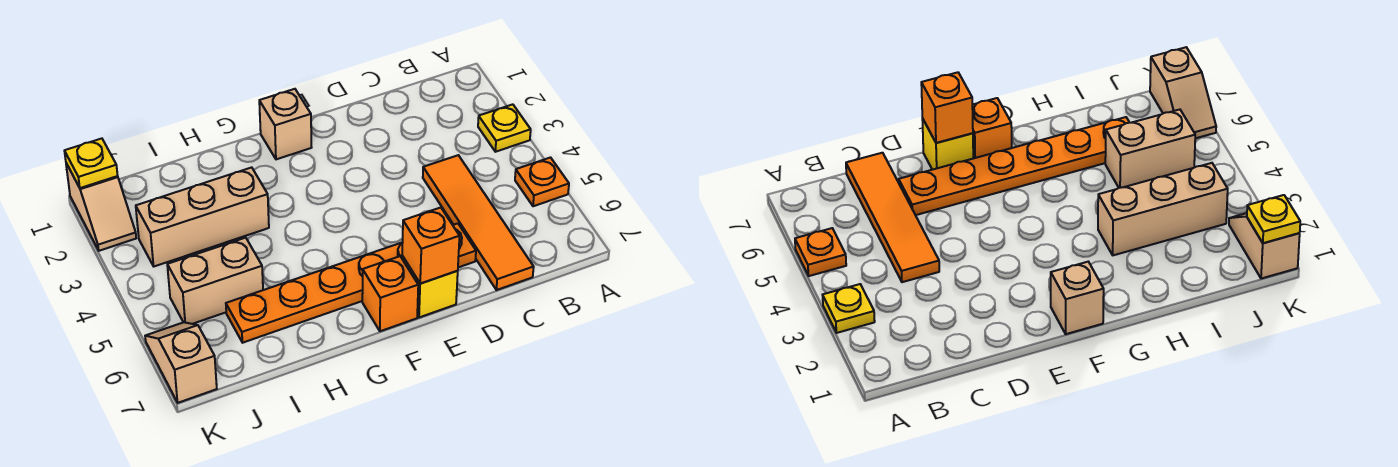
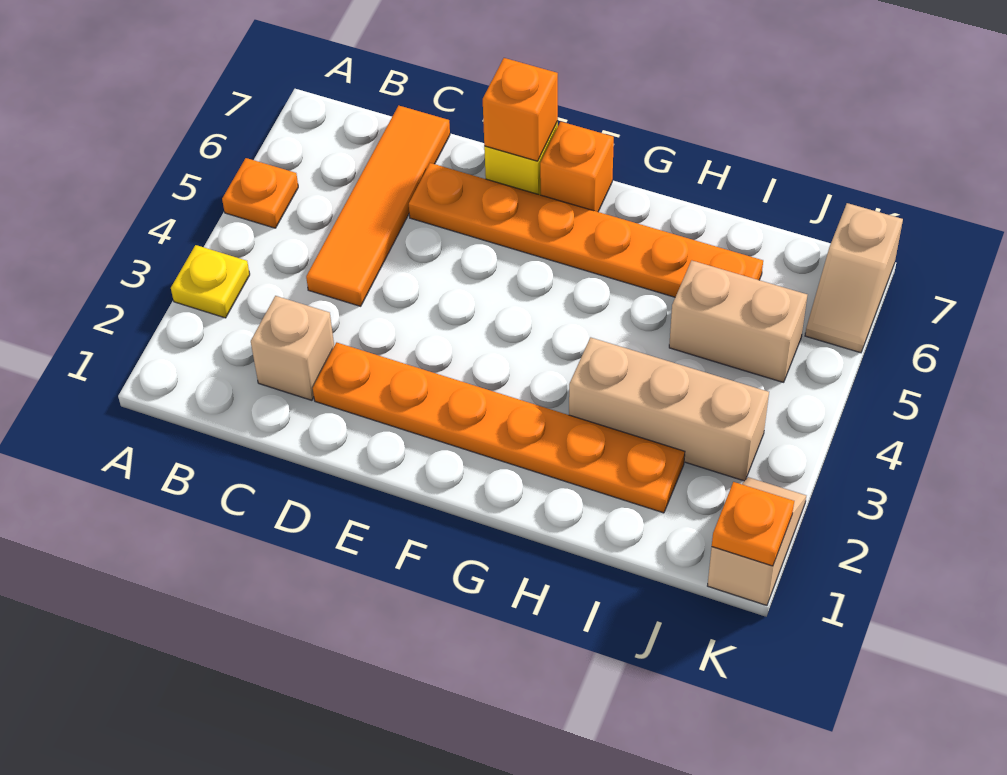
none -> orange plate D2:I2 level 1
tan brick F1 level 1 -> tan brick C2 level 1
yellow plate K1 level 2 -> orange plate K1 level 2

